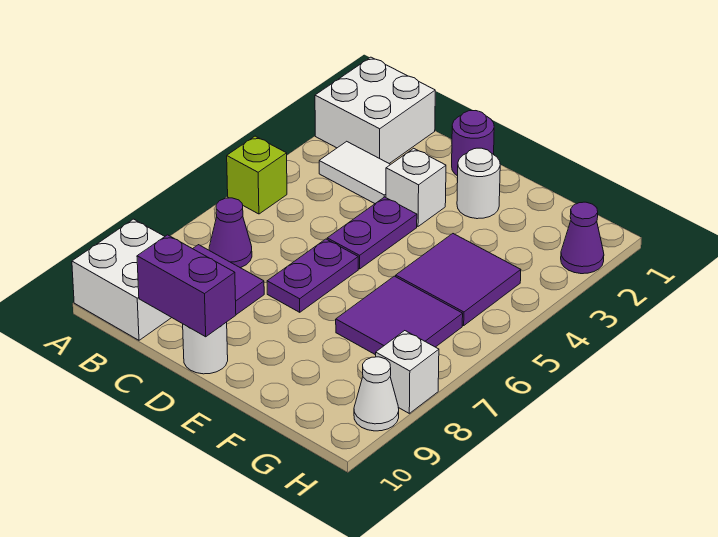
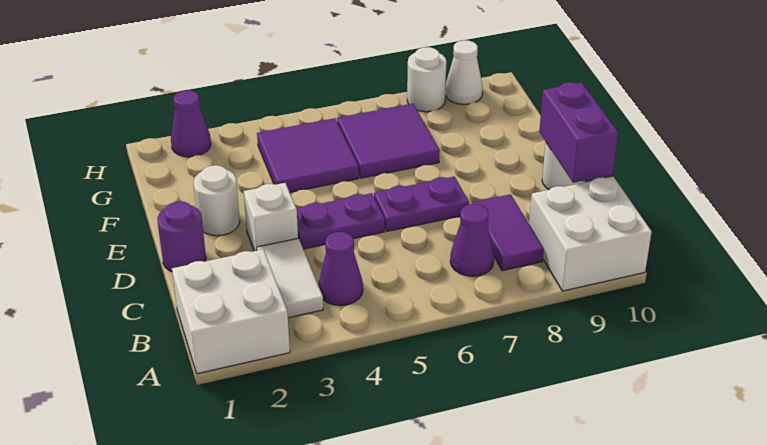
lime brick A5 level 1 -> none
none -> purple cone B4 level 1
white brick H8 level 1 -> white round brick H8 level 1

